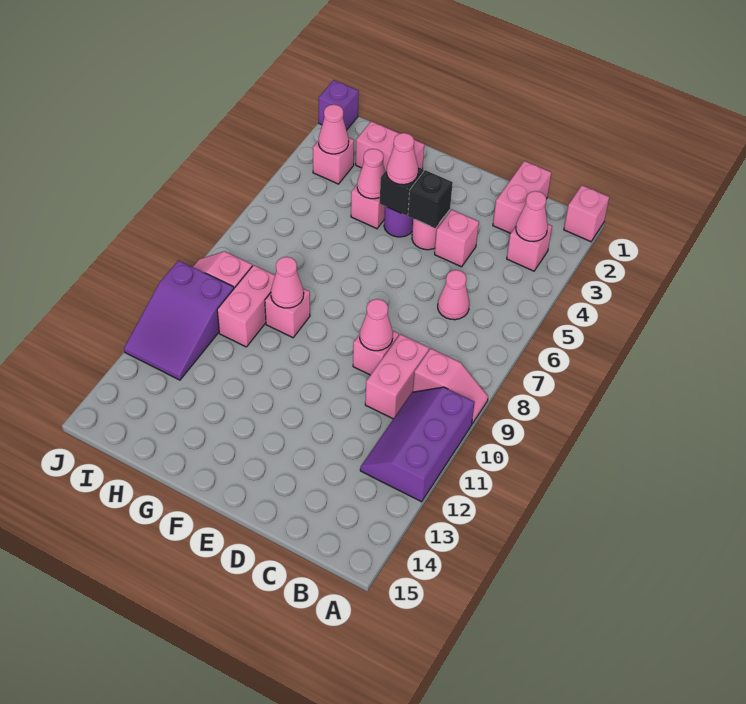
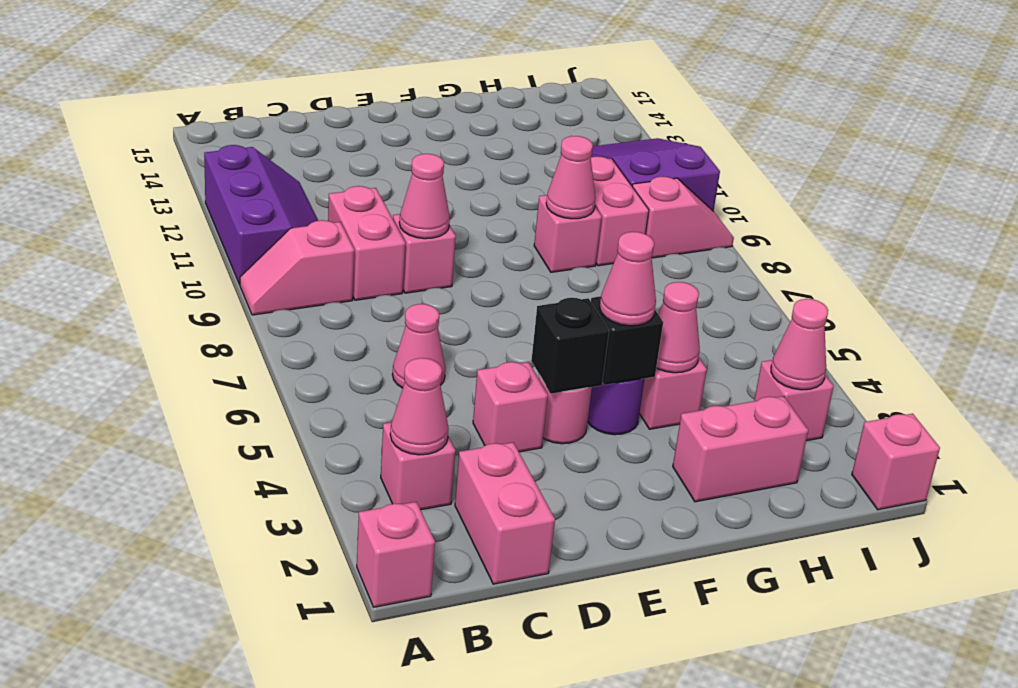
purple brick J1 level 1 -> pink brick J1 level 1

